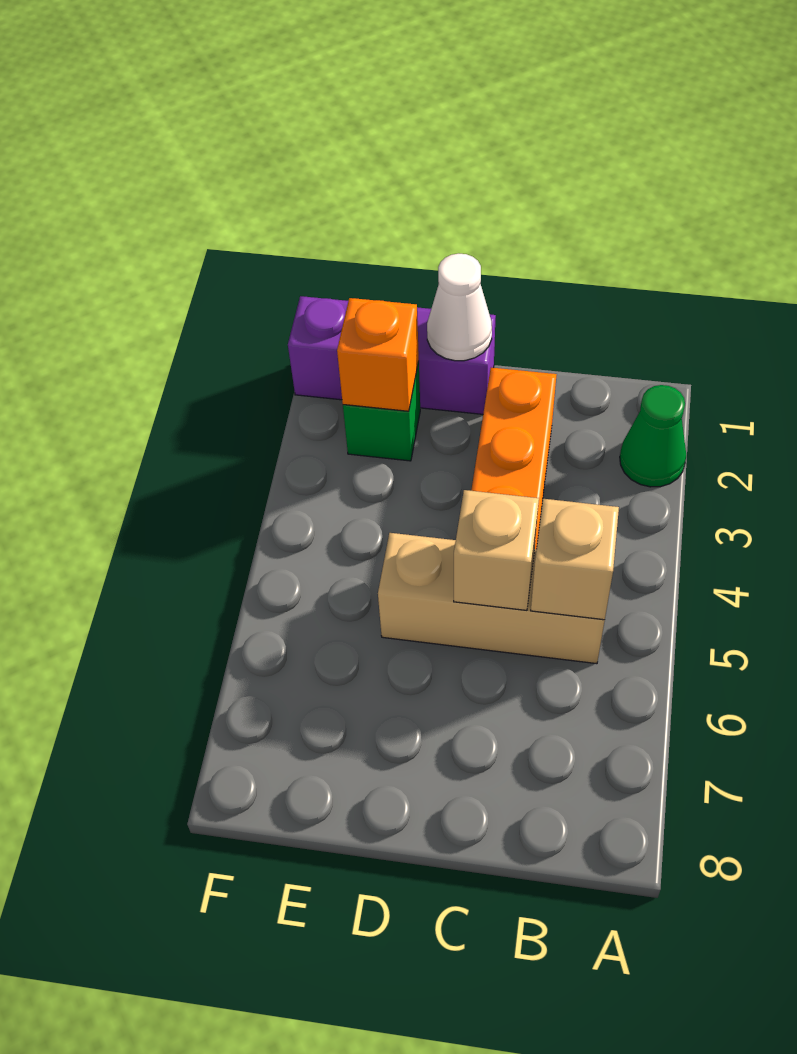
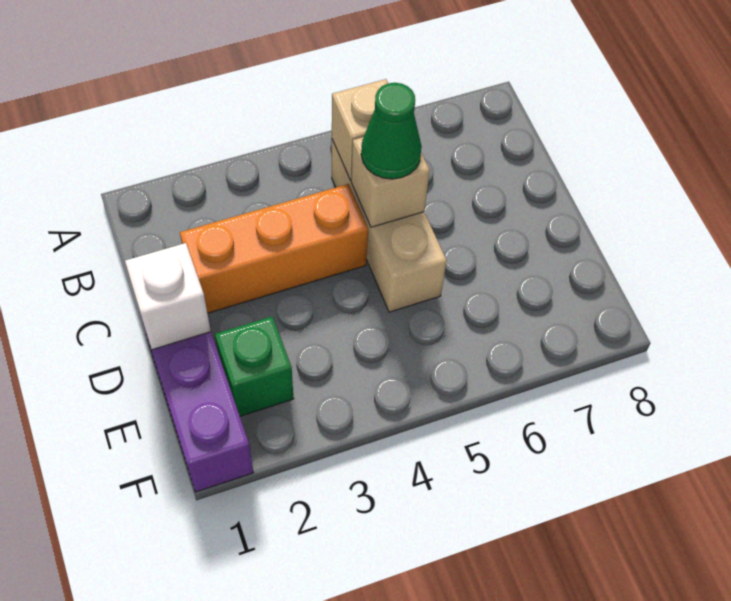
green cone A2 level 1 -> green cone C5 level 3
white cone D1 level 2 -> white brick D1 level 2
orange brick E2 level 2 -> none

